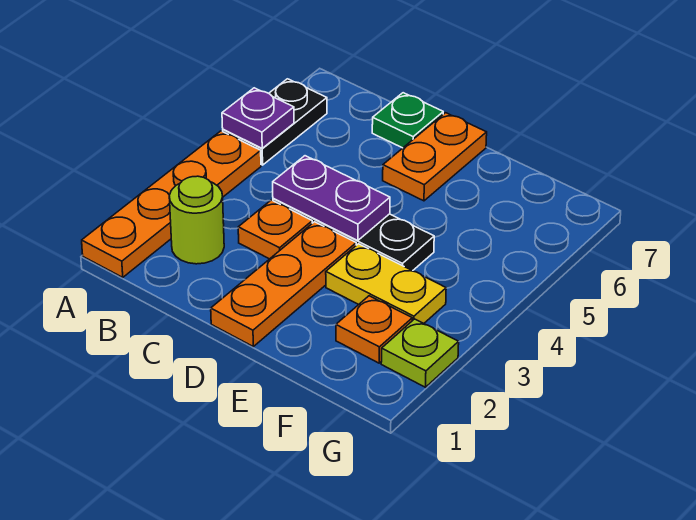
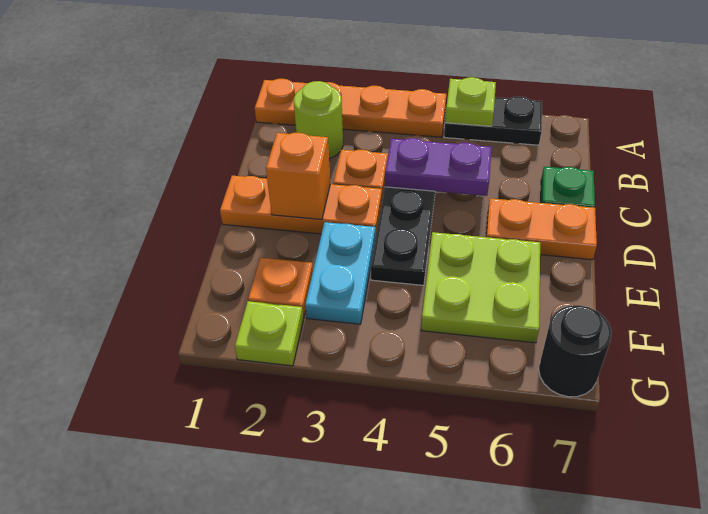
purple plate A5 level 2 -> lime plate A5 level 2
purple plate C4:D4 level 2 -> purple plate C4:C5 level 2
none -> orange brick D2 level 2
yellow plate E3:F3 level 1 -> cyan plate E3:F3 level 1
none -> lime plate E5:F6 level 1
none -> black round brick G7 level 1

